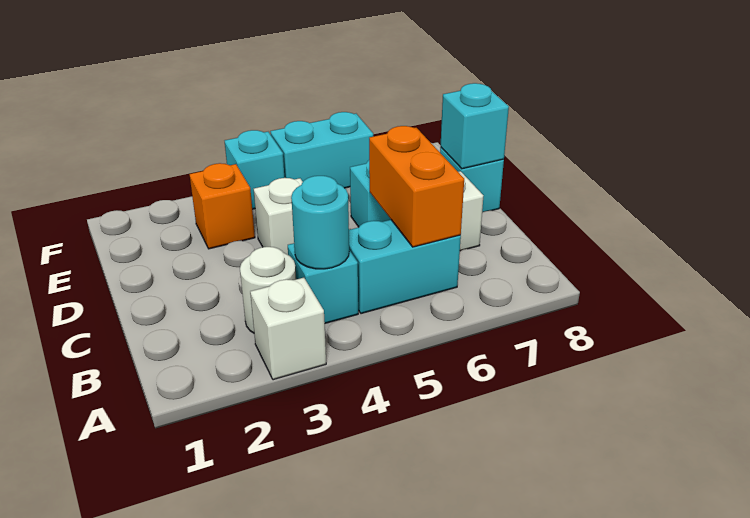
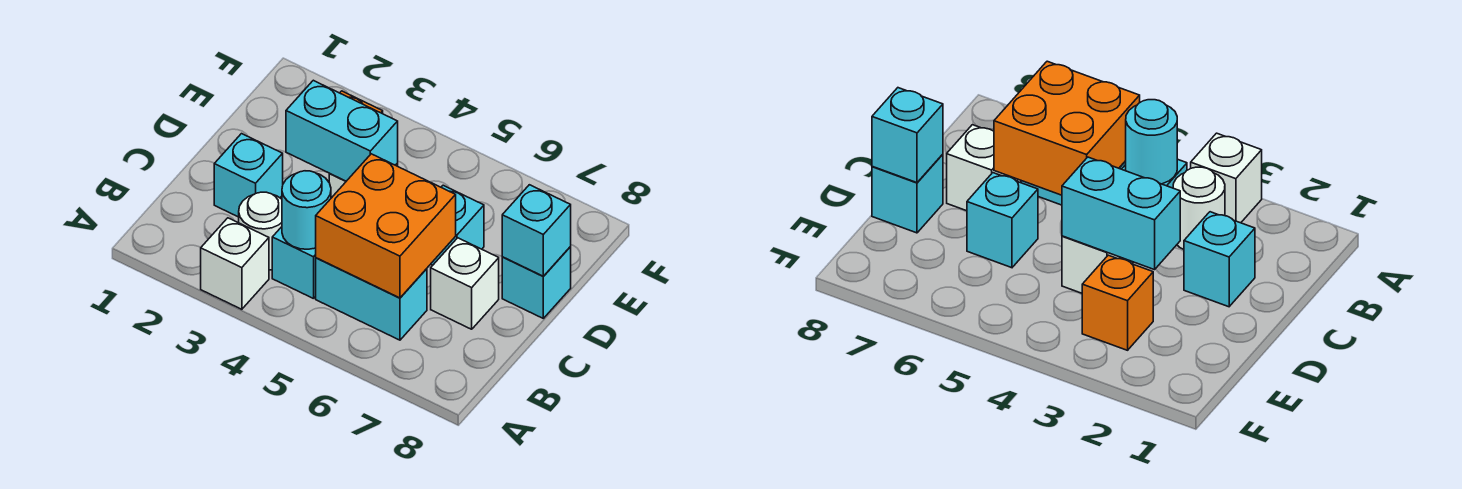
orange brick B6:C6 level 2 -> orange brick B5:C6 level 2
cyan brick F4 level 1 -> cyan brick C2 level 1
cyan brick F5:F6 level 1 -> cyan brick D3:D4 level 2

